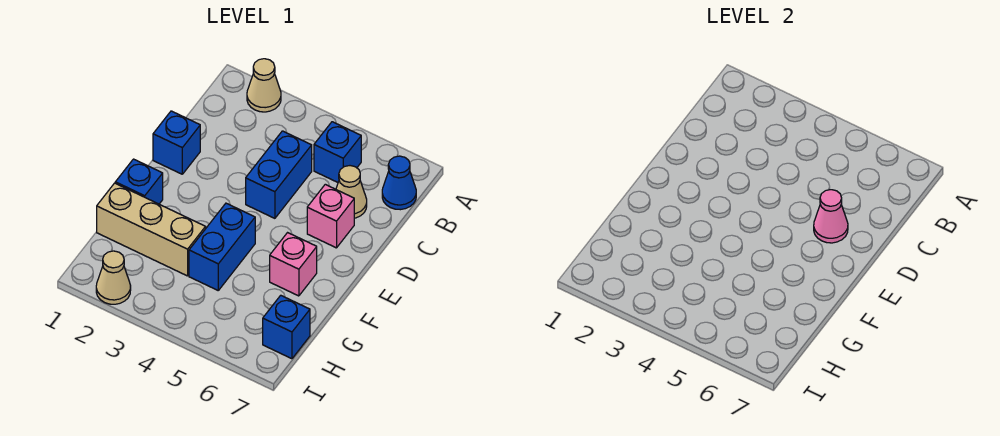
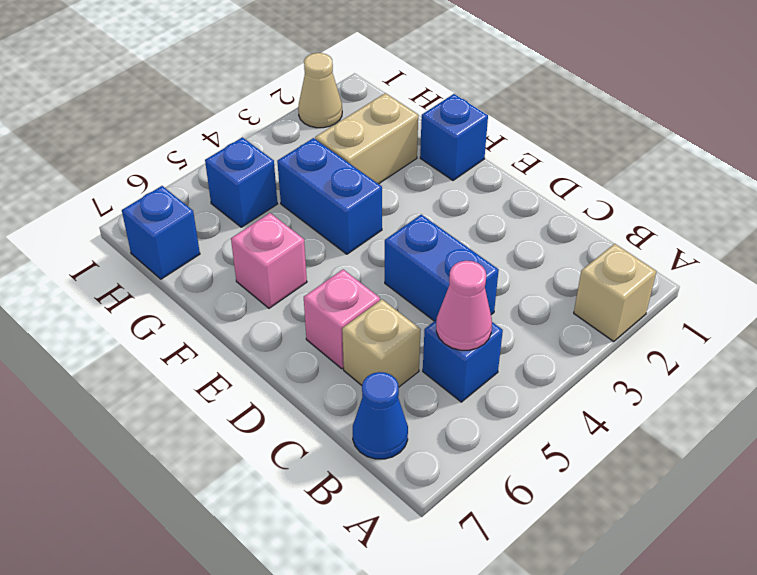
tan cone A2 level 1 -> tan brick A2 level 1
tan cone C6 level 1 -> tan brick C6 level 1
blue brick D1 level 1 -> blue brick H5 level 1
pink cone D6 level 2 -> pink cone B5 level 2
tan brick G1:G3 level 1 -> tan brick G2:G3 level 1

